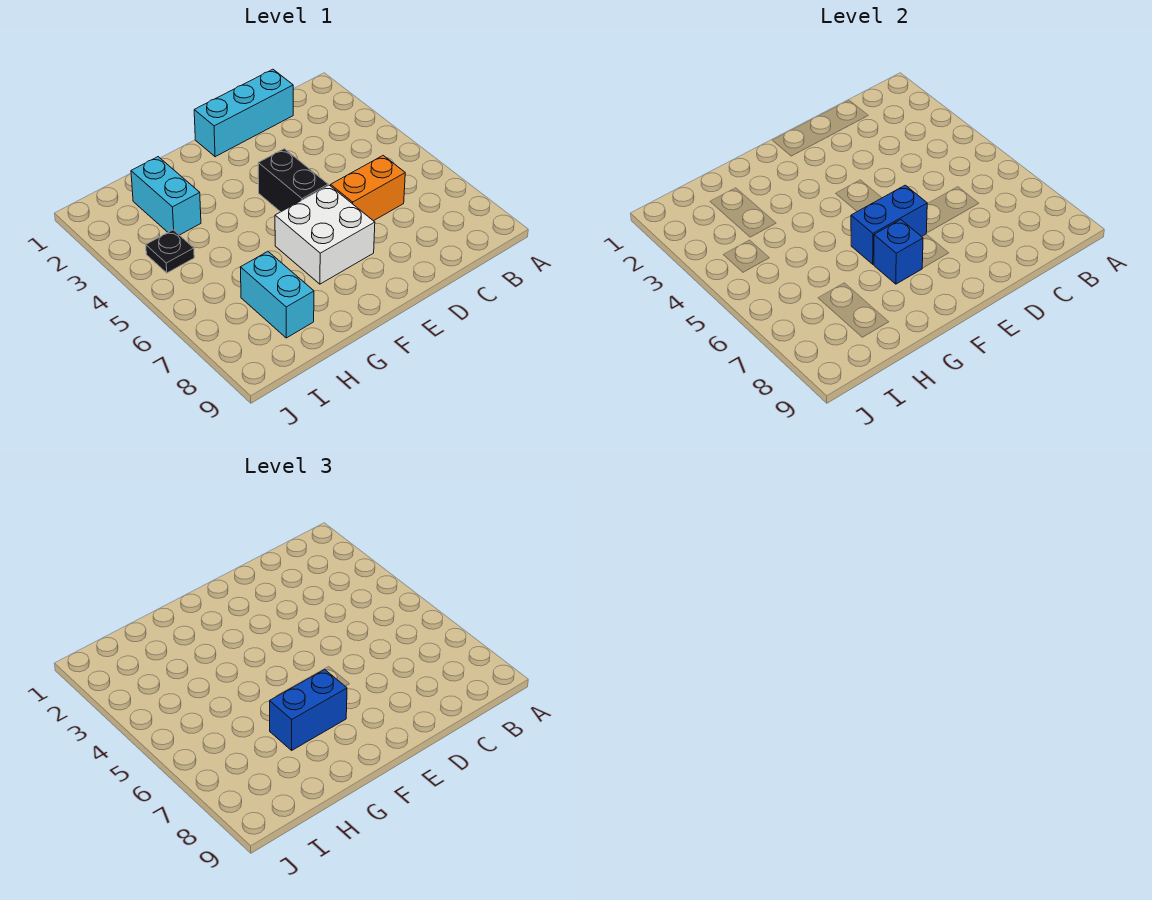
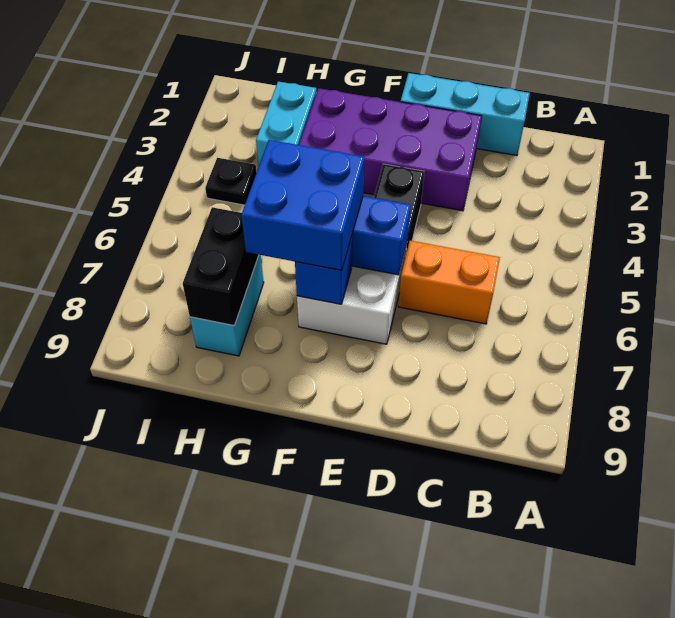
none -> purple brick D2:G3 level 1
blue brick F7:G7 level 3 -> blue brick F6:G7 level 3
none -> black brick H7:H8 level 2

